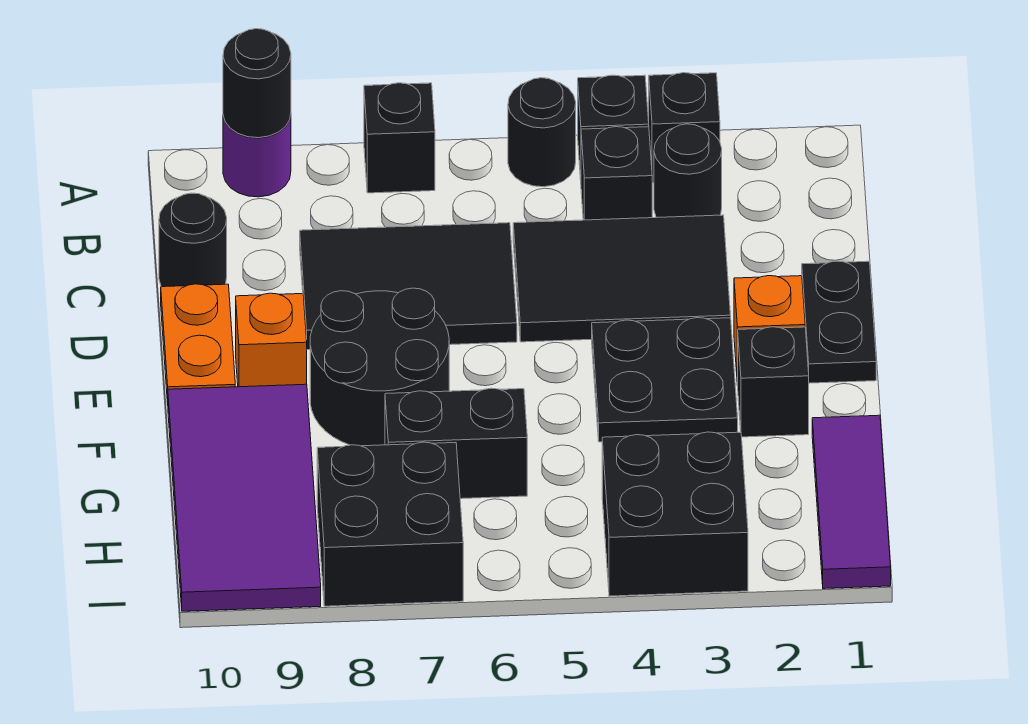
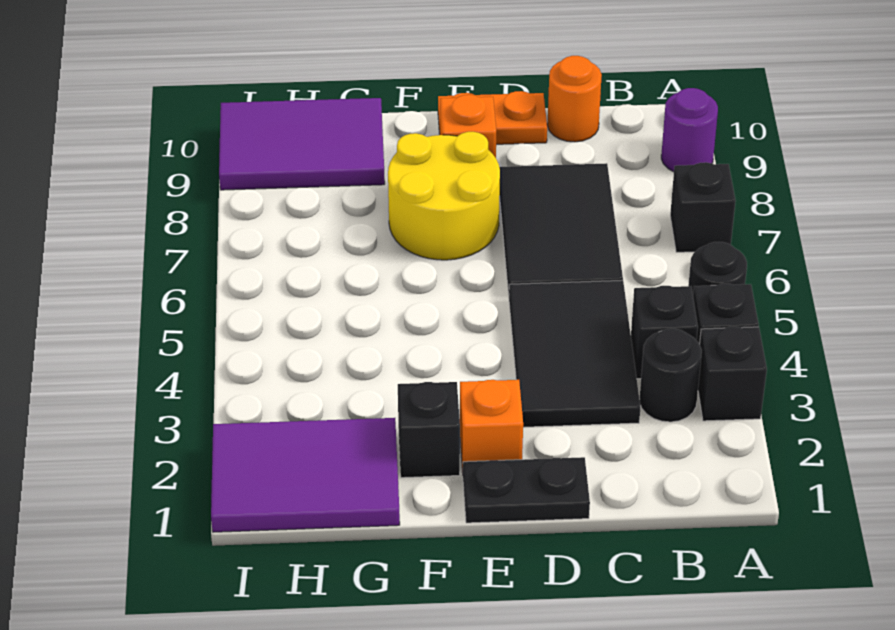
black round brick A9 level 2 -> none
black round brick C10 level 1 -> orange round brick C10 level 1
black plate E3:F4 level 1 -> none
black round brick E7:F8 level 1 -> yellow round brick E7:F8 level 1
purple tile F9:I10 level 1 -> purple tile G9:I10 level 1
purple tile G1:I1 level 1 -> purple tile G1:I2 level 1
black brick G6:G7 level 1 -> none
black brick H3:I4 level 1 -> none
black brick H7:I8 level 1 -> none

